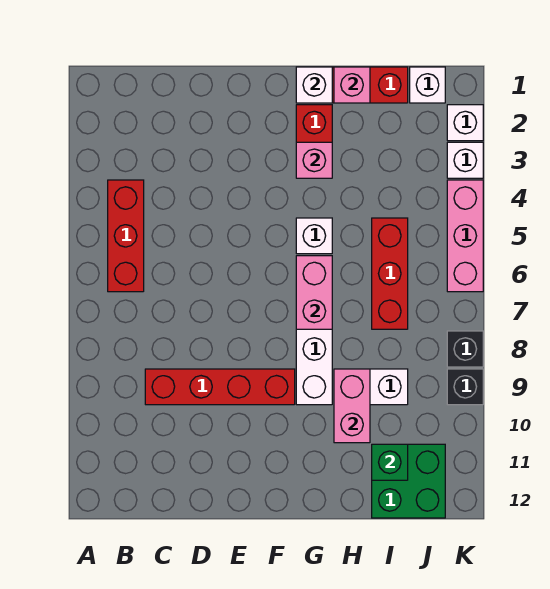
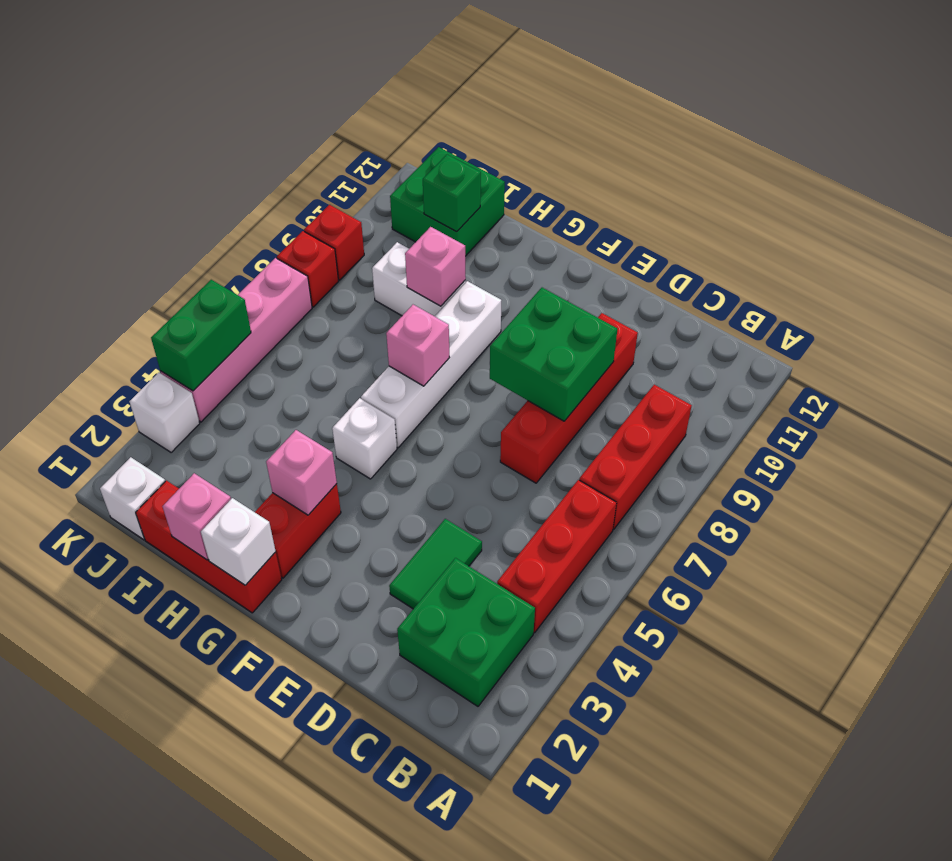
none -> green brick B2:C3 level 1
red brick C9:F9 level 1 -> red brick D7:D10 level 1
none -> green tile D3:D4 level 1
none -> green brick D8:E9 level 2
pink brick G6:G7 level 2 -> pink brick G7 level 2
pink brick H9:H10 level 2 -> pink brick H9 level 2
red brick I5:I7 level 1 -> red brick B7:B9 level 1
white brick K2 level 1 -> none
pink brick K4:K6 level 1 -> pink brick K4:K7 level 1
none -> green brick K4:K5 level 2
black brick K8 level 1 -> red brick K8 level 1
black brick K9 level 1 -> red brick K9 level 1

